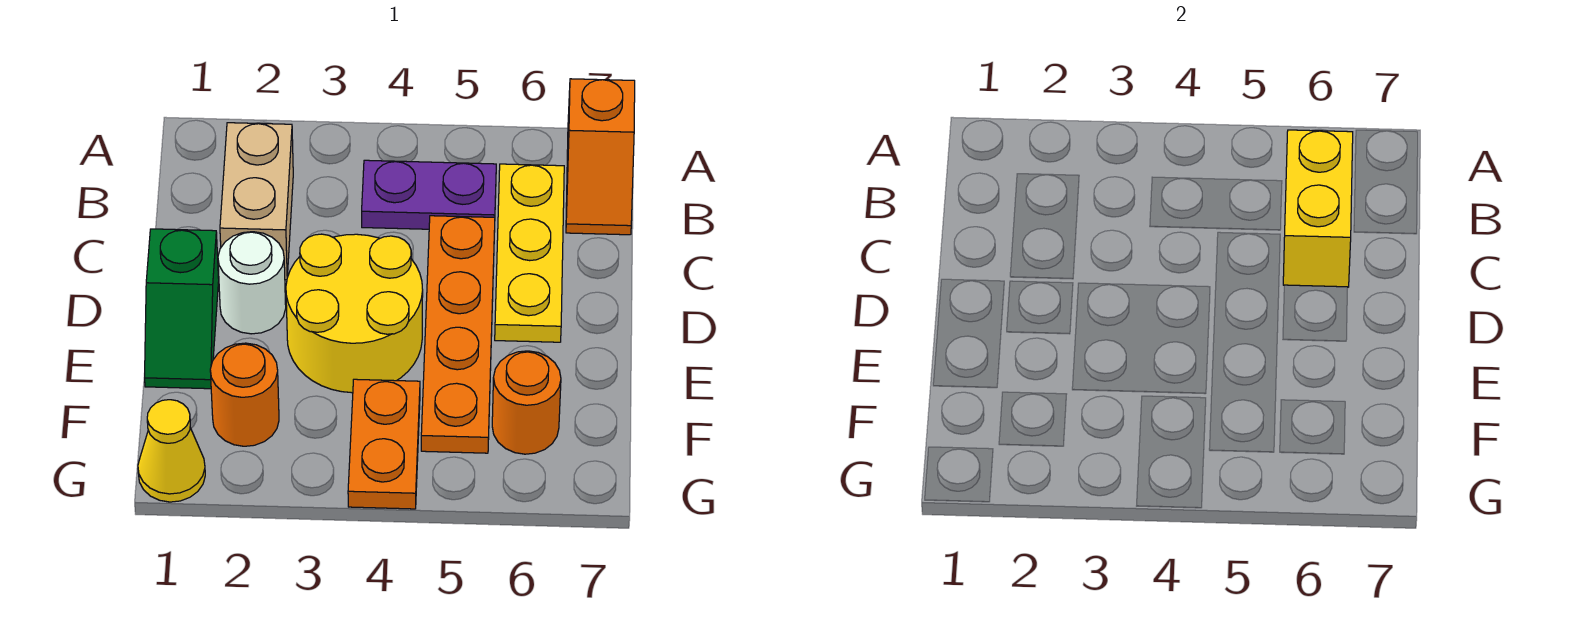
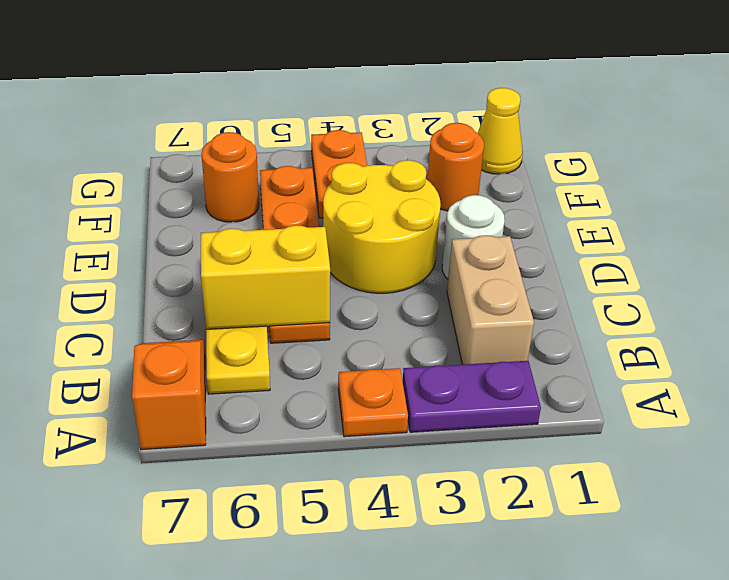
none -> orange plate A4 level 1
purple plate B4:B5 level 1 -> purple plate A2:A3 level 1
yellow brick B6:C6 level 2 -> yellow brick C5:C6 level 2
green slope D1:E1 level 1 top D -> none

